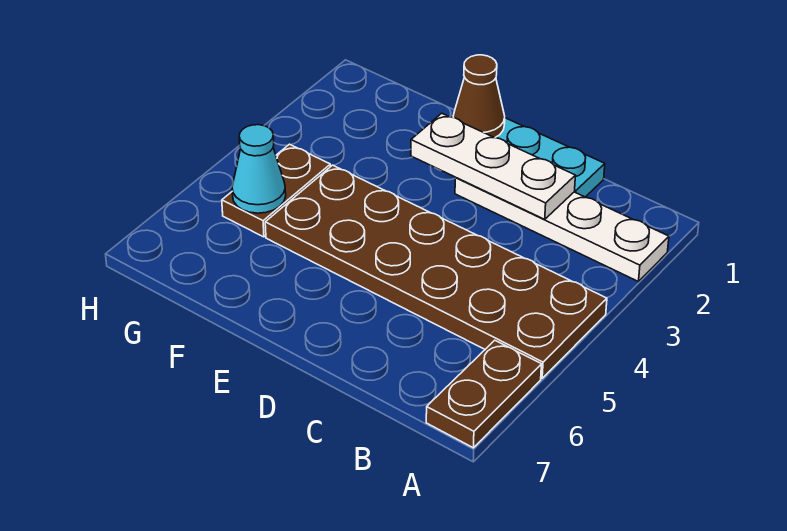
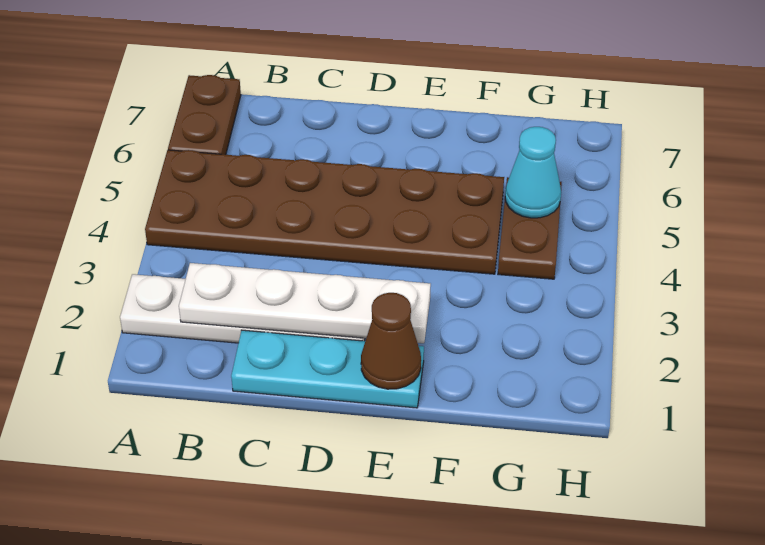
white plate C2:E2 level 2 -> white plate B2:E2 level 2

